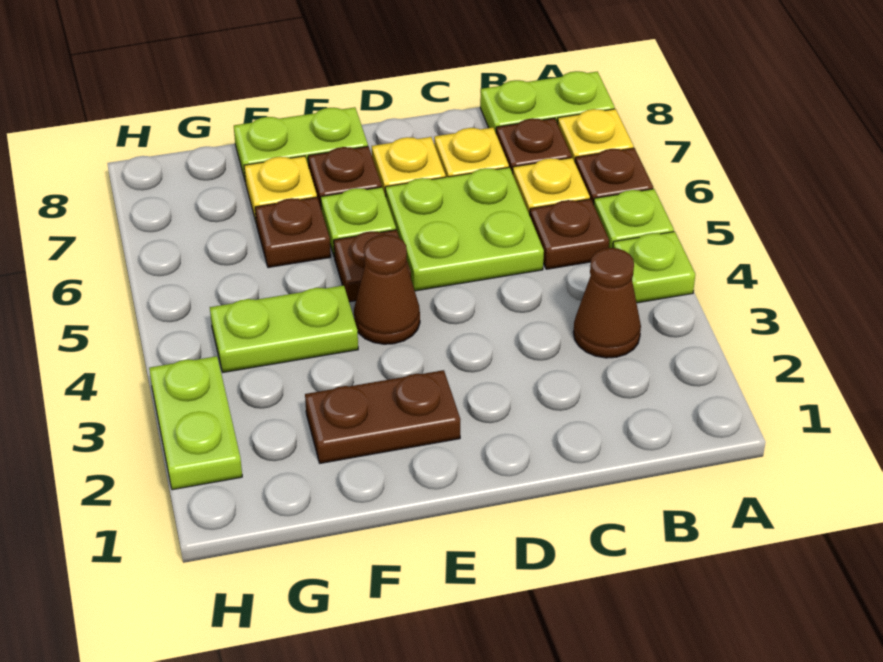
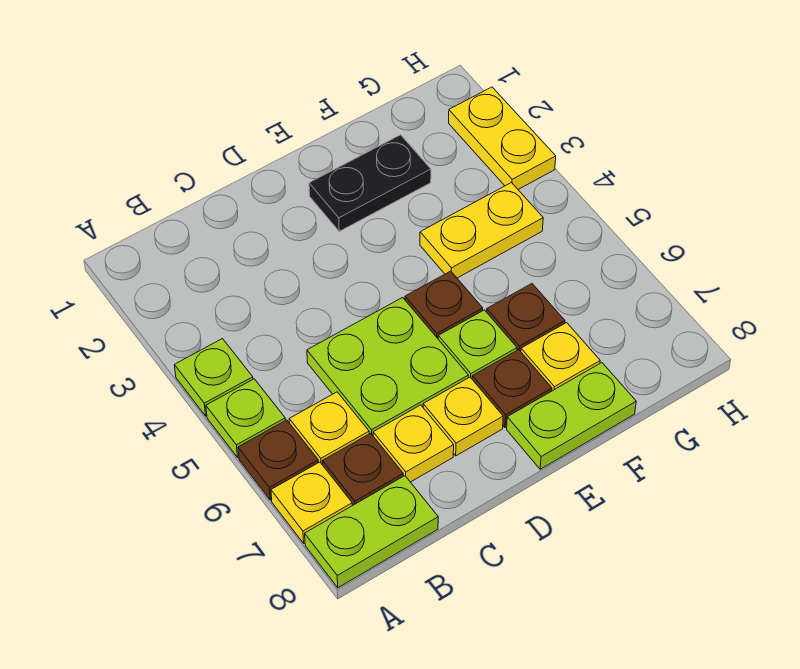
brown cone B3 level 1 -> none
brown plate B5 level 1 -> none
brown plate E2:F2 level 1 -> black plate E2:F2 level 1
brown cone E4 level 1 -> none
lime plate F4:G4 level 1 -> yellow plate F4:G4 level 1
lime plate H2:H3 level 1 -> yellow plate H2:H3 level 1

